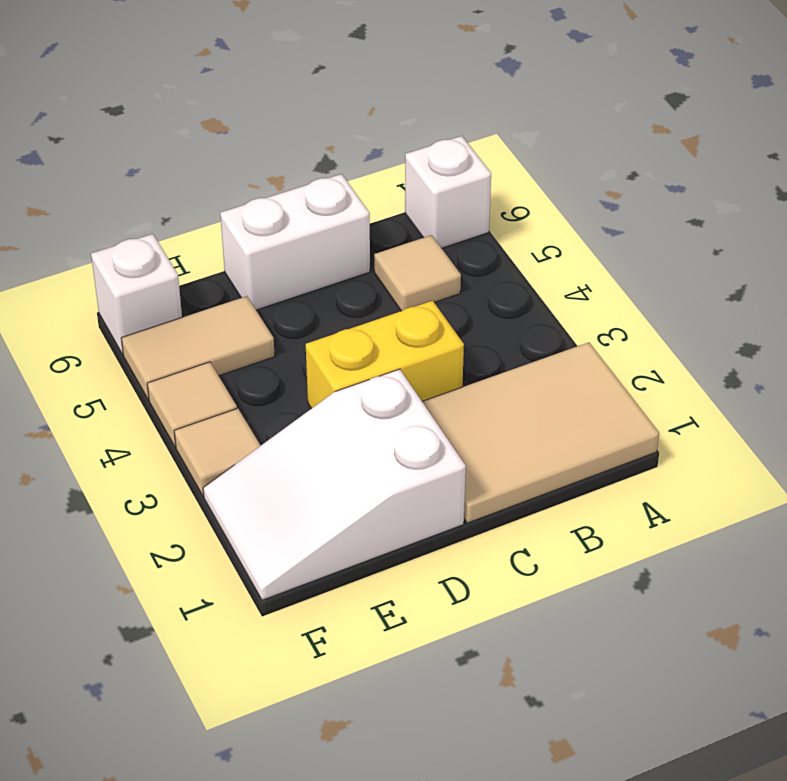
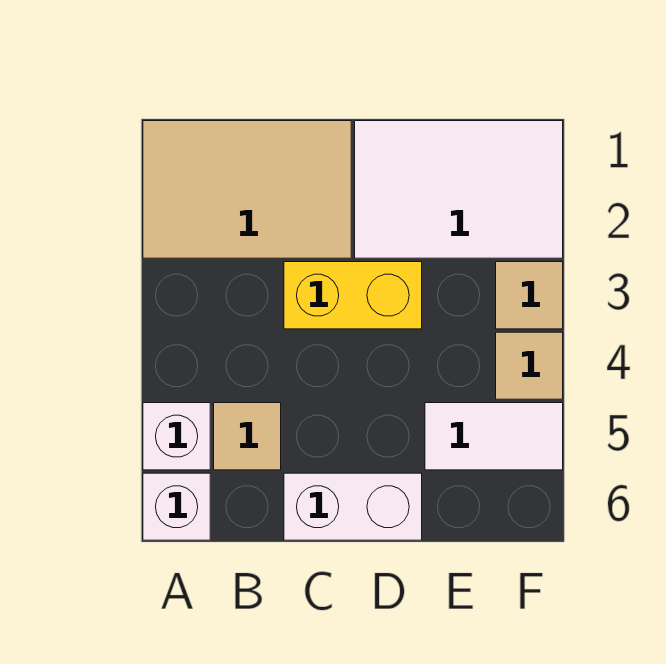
white slope D1:F2 level 1 top D -> white tile D1:F2 level 1
tan tile E5:F5 level 1 -> white tile E5:F5 level 1
white brick F6 level 1 -> white brick A5 level 1

